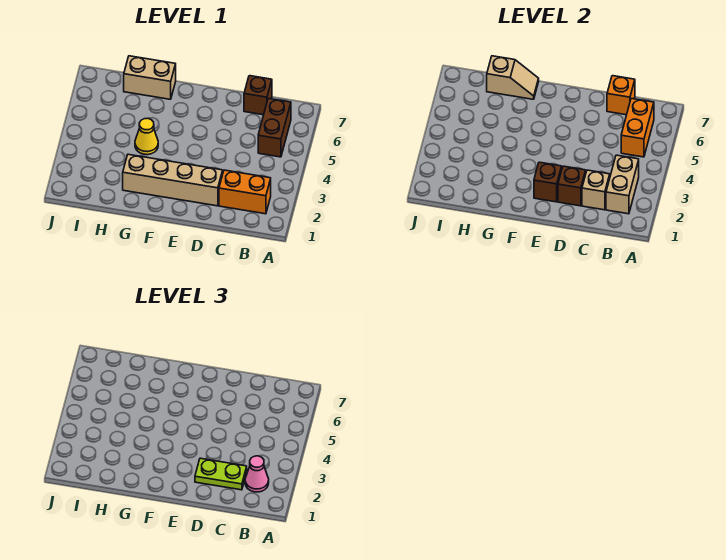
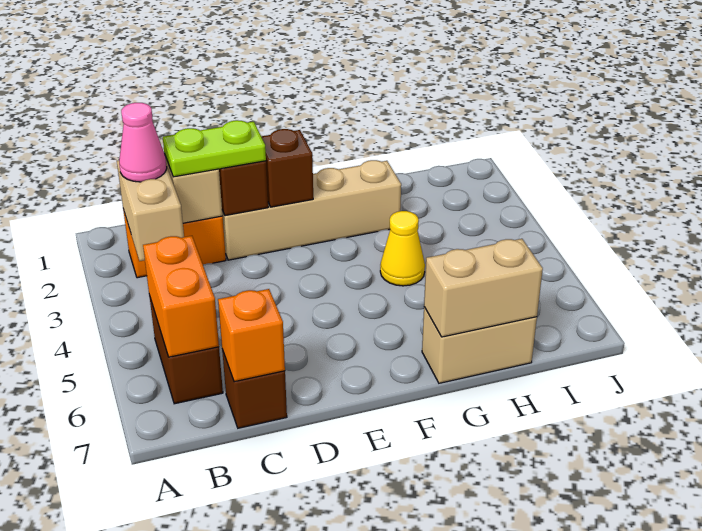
tan slope G7:H7 level 2 top H -> tan brick G7:H7 level 2

